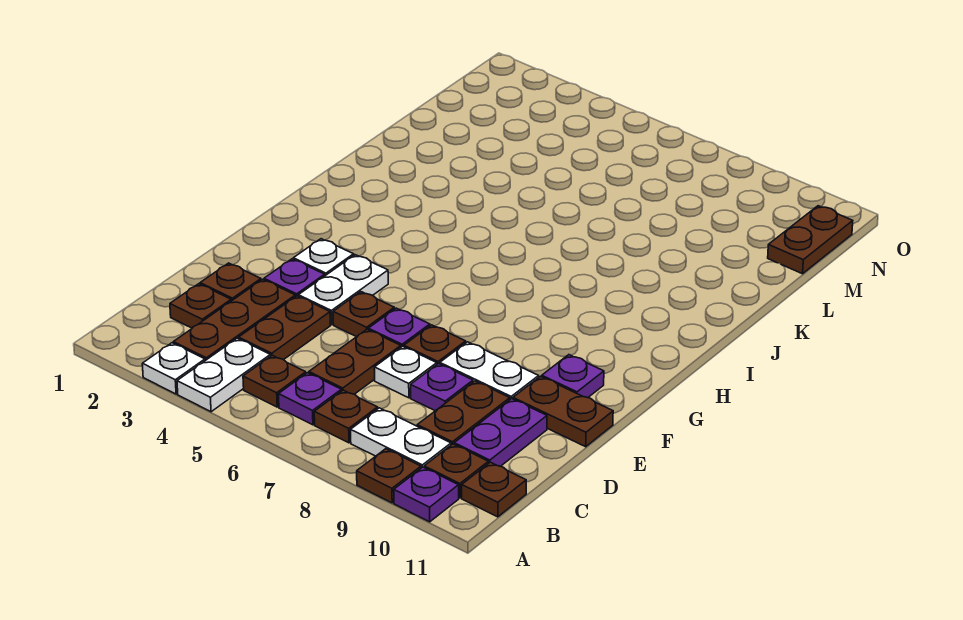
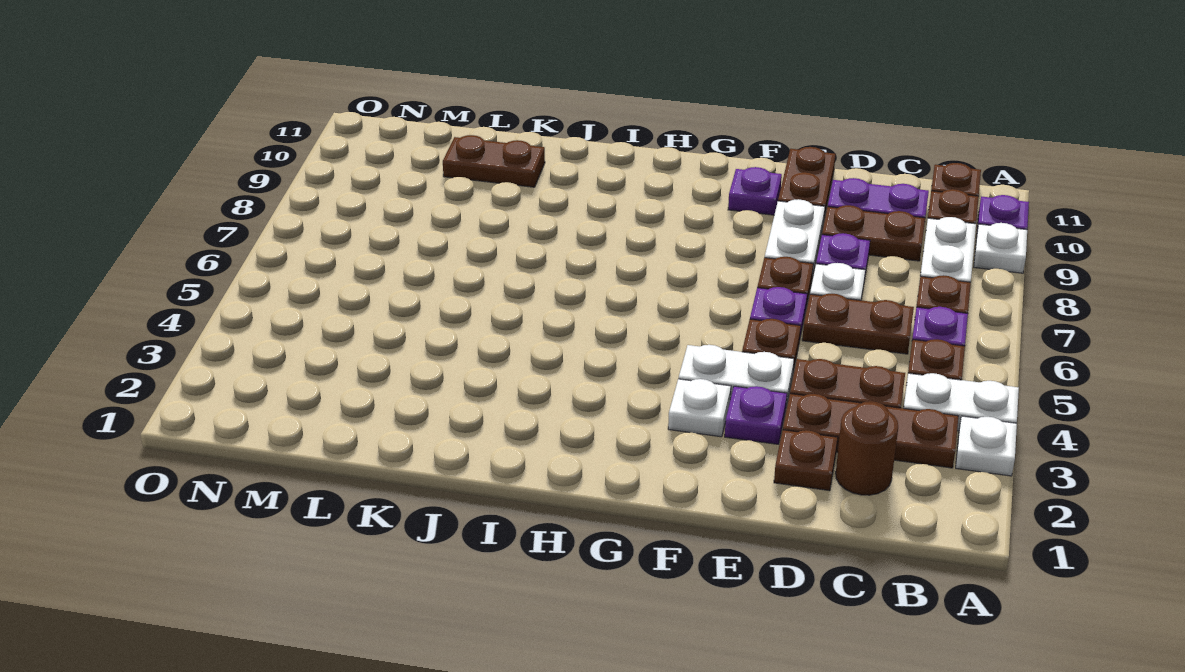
brown plate A9 level 1 -> white plate A9 level 1
brown plate C2 level 1 -> brown round brick C2 level 1
brown plate M11:N11 level 1 -> brown plate K10:L10 level 1

